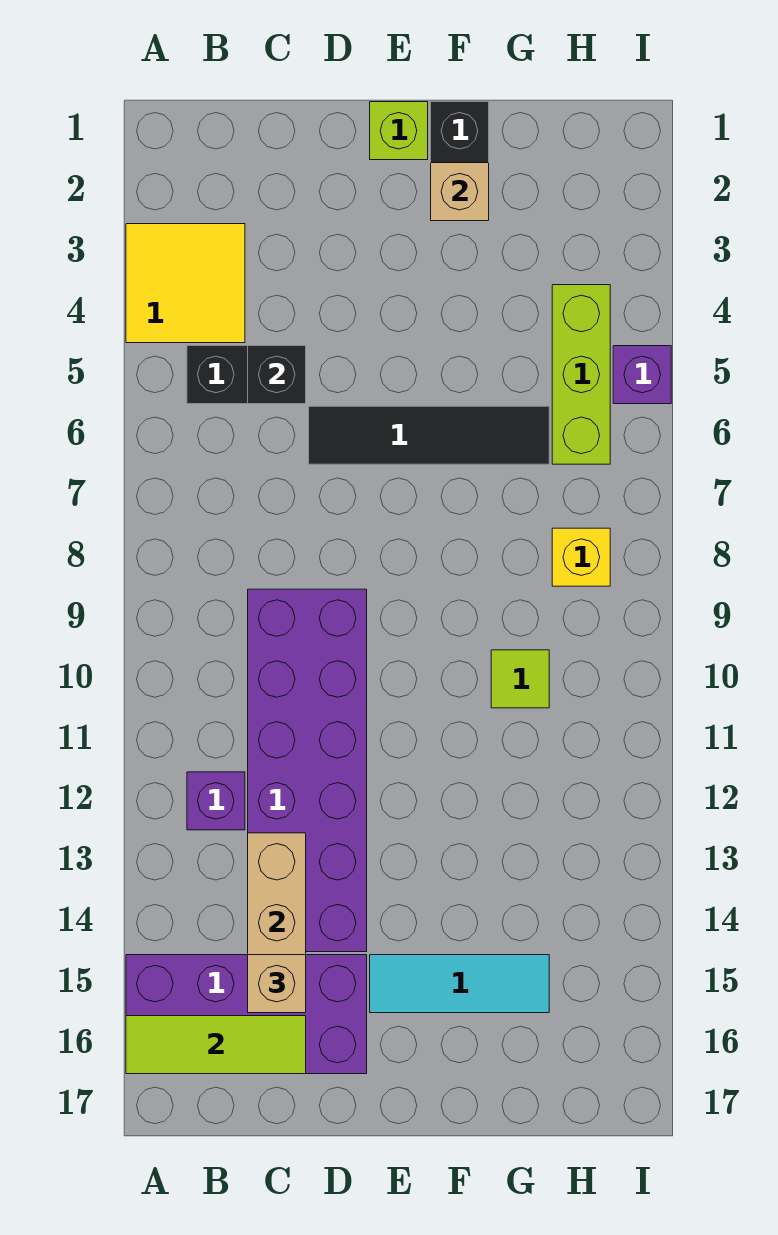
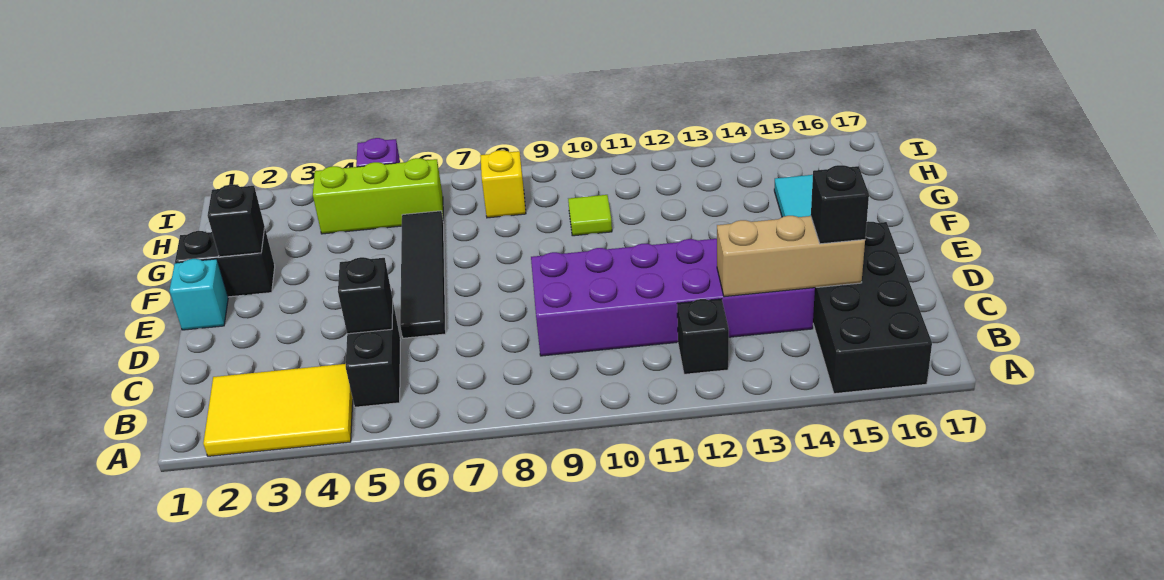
yellow tile A3:B4 level 1 -> yellow tile A2:B4 level 1
purple brick A15:D16 level 1 -> black brick A15:D16 level 1
lime tile A16:C16 level 2 -> none
purple brick B12 level 1 -> black brick B12 level 1
tan brick C15 level 3 -> black brick C15 level 3
lime brick E1 level 1 -> cyan brick E1 level 1
tan brick F2 level 2 -> black brick F2 level 2

